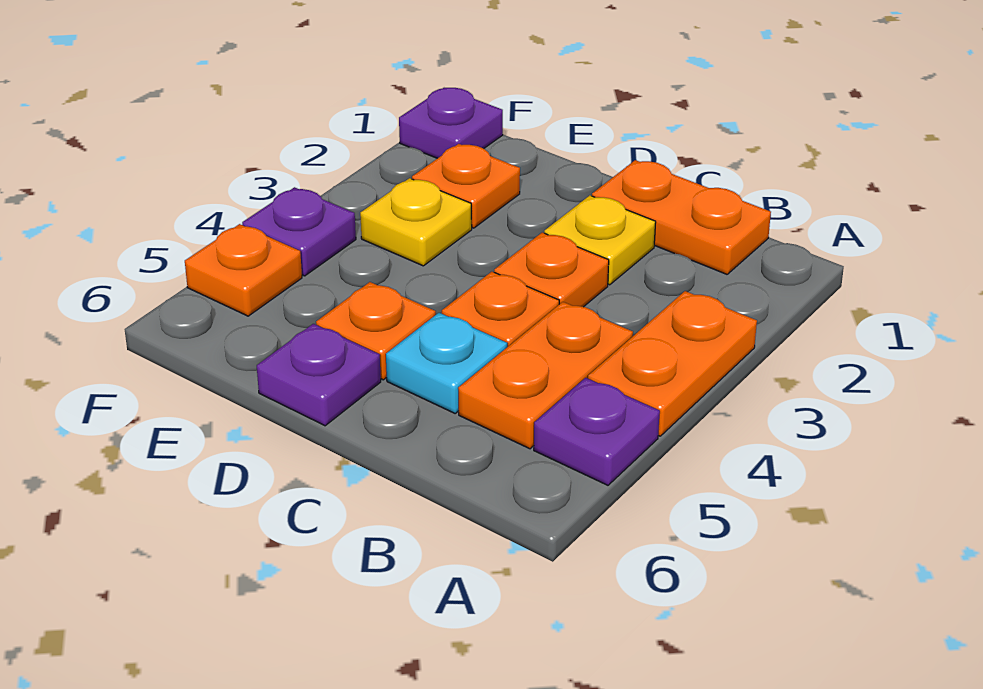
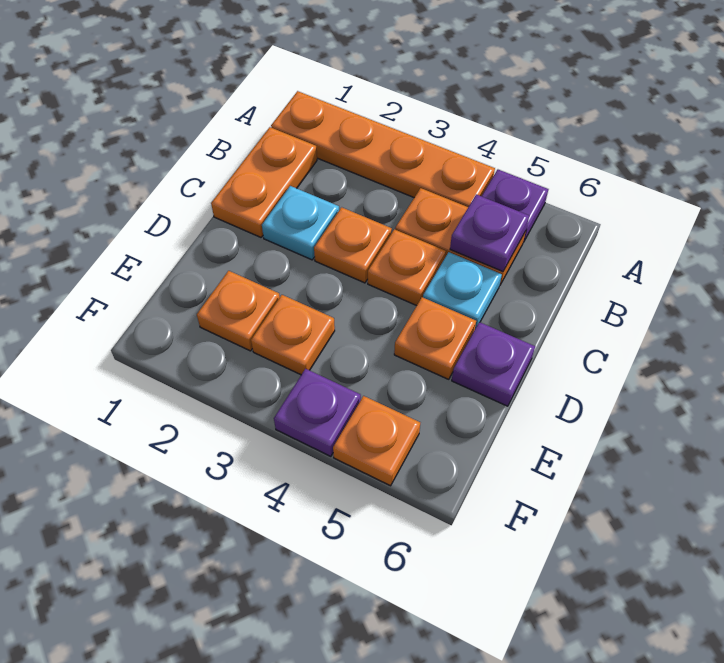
orange plate A3:A4 level 1 -> orange plate A1:A4 level 1
yellow plate C2 level 1 -> cyan plate C2 level 1
yellow plate E3 level 1 -> orange plate E3 level 1
purple plate F1 level 1 -> purple plate B5 level 2

